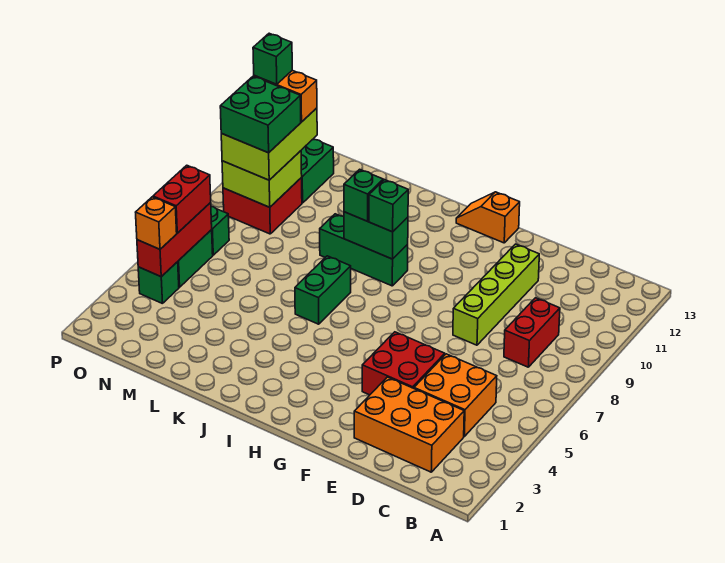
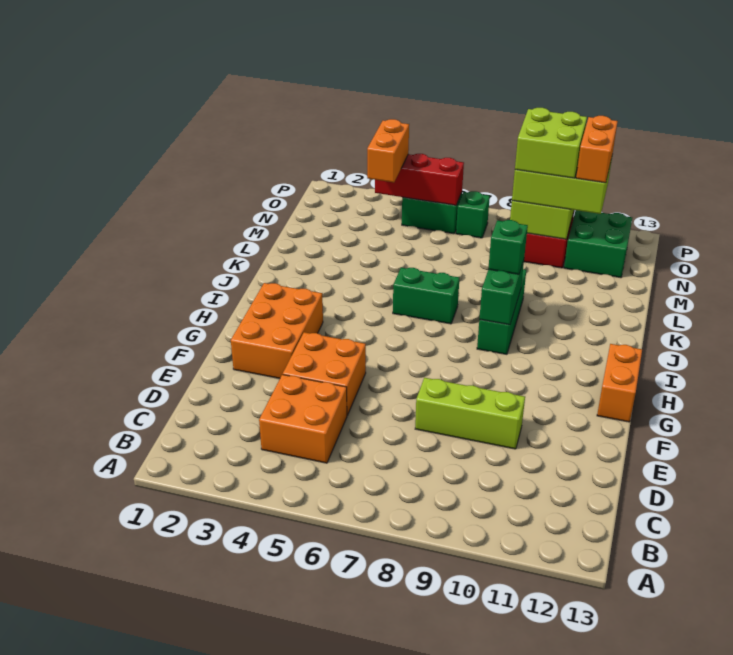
orange brick C2:E3 level 1 -> orange brick F2:H3 level 1
red brick C8:C9 level 1 -> none
red brick E4:F5 level 1 -> orange brick E4:F5 level 1
lime brick E8:E11 level 1 -> lime brick E8:E10 level 1
orange slope G13:H13 level 1 top G -> orange brick G13:H13 level 1
green brick I9 level 3 -> none
green brick N9:O10 level 4 -> lime brick N9:O10 level 4
green brick O4 level 1 -> none
orange brick O4 level 3 -> orange brick N4:O4 level 3
red brick O5:O6 level 3 -> none
green brick O11 level 5 -> none

